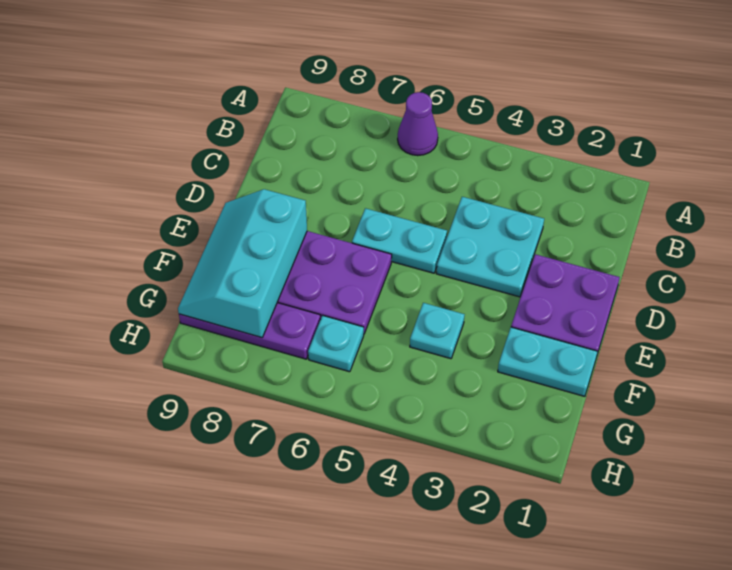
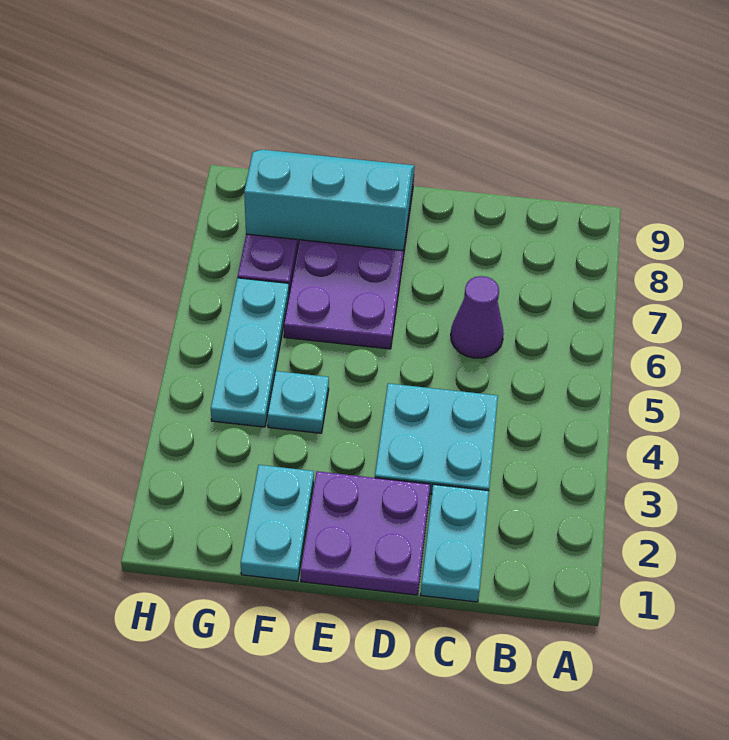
purple cone A6 level 1 -> purple cone C6 level 1
cyan plate D5:D6 level 1 -> cyan plate C1:C2 level 1
cyan plate G6 level 1 -> cyan plate G4:G6 level 1

